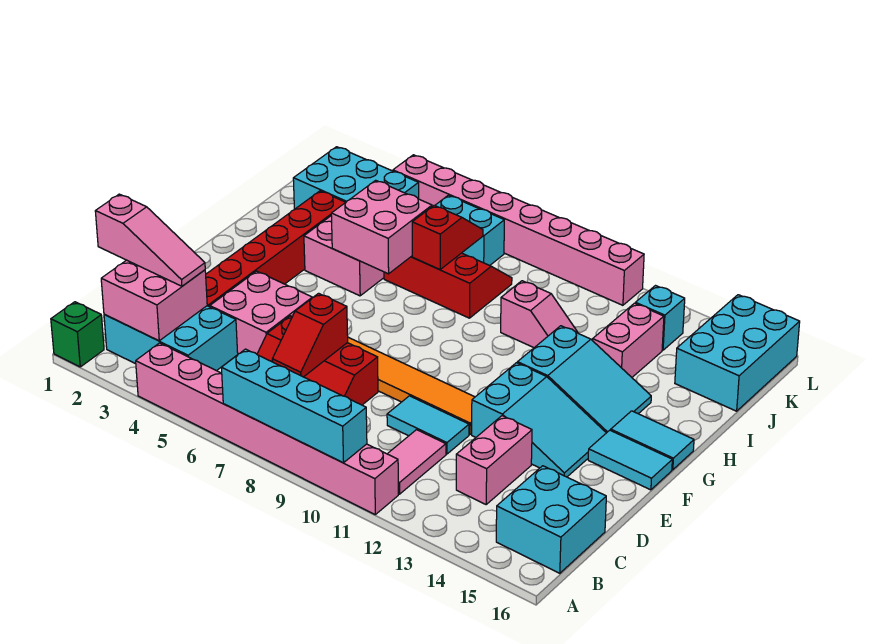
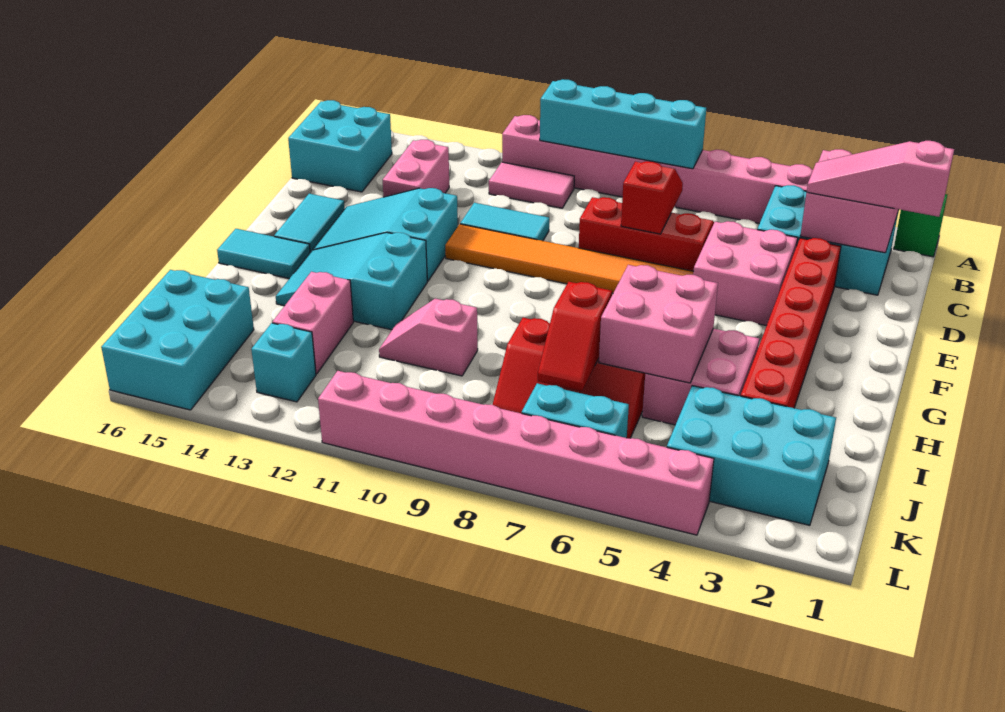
pink tile B11:C11 level 1 -> pink tile B10:B11 level 1
cyan tile F15:F16 level 1 -> cyan tile E15:F15 level 1

